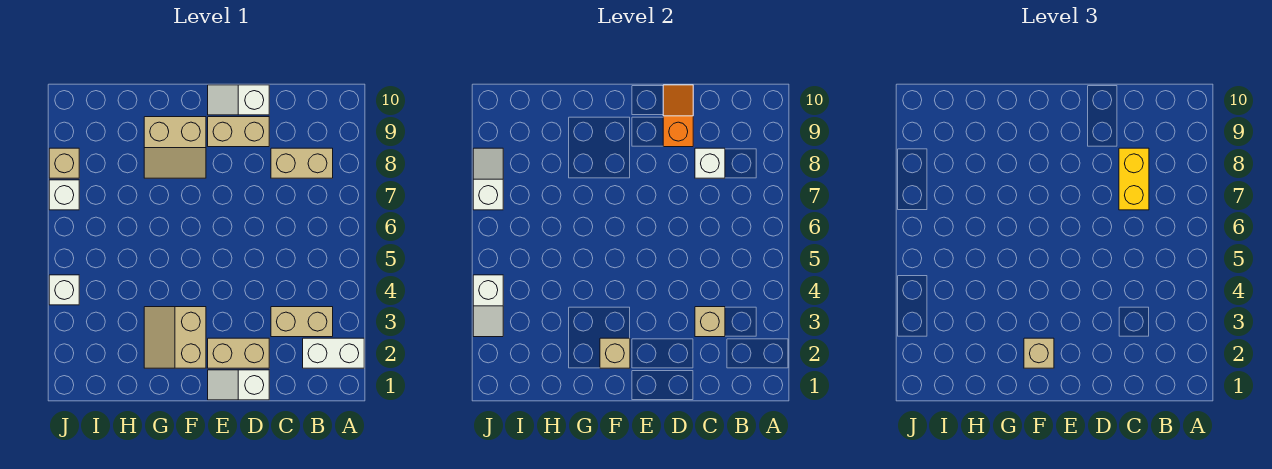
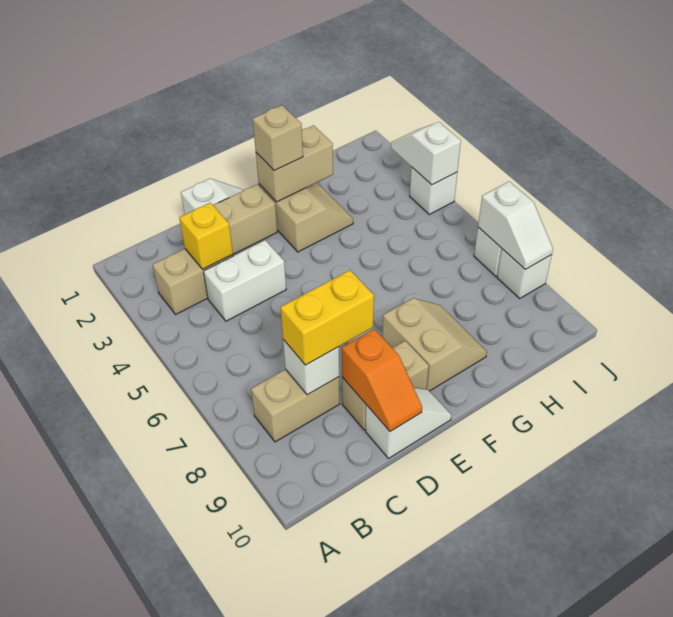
white brick A2:B2 level 1 -> white brick C4:D4 level 1
tan brick C3 level 2 -> yellow brick C3 level 2
yellow brick C7:C8 level 3 -> yellow brick C8:D8 level 3
tan brick F2 level 2 -> tan brick F2:G2 level 2
tan slope F8:G9 level 1 top 9 -> tan slope F8:G9 level 1 top F
tan brick J8 level 1 -> white brick J8 level 1

